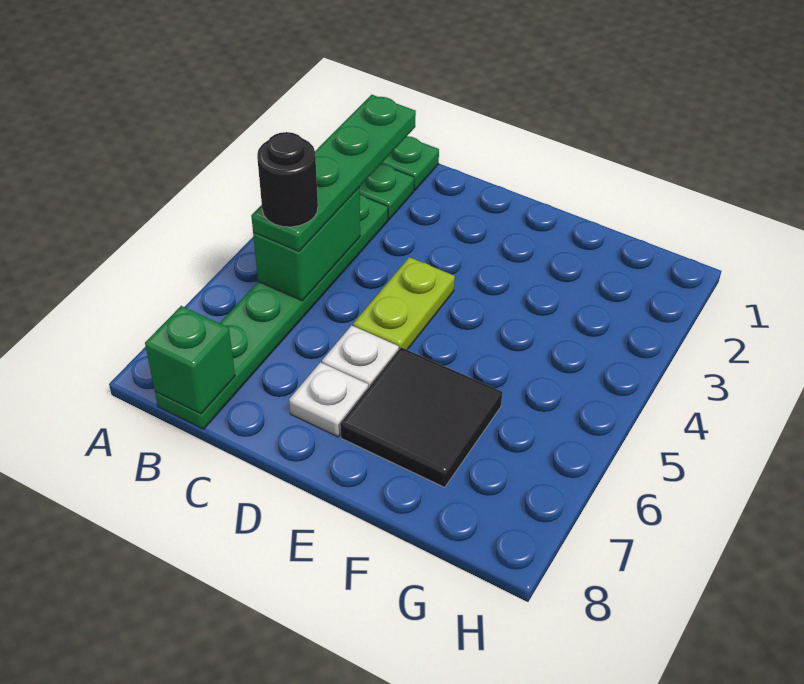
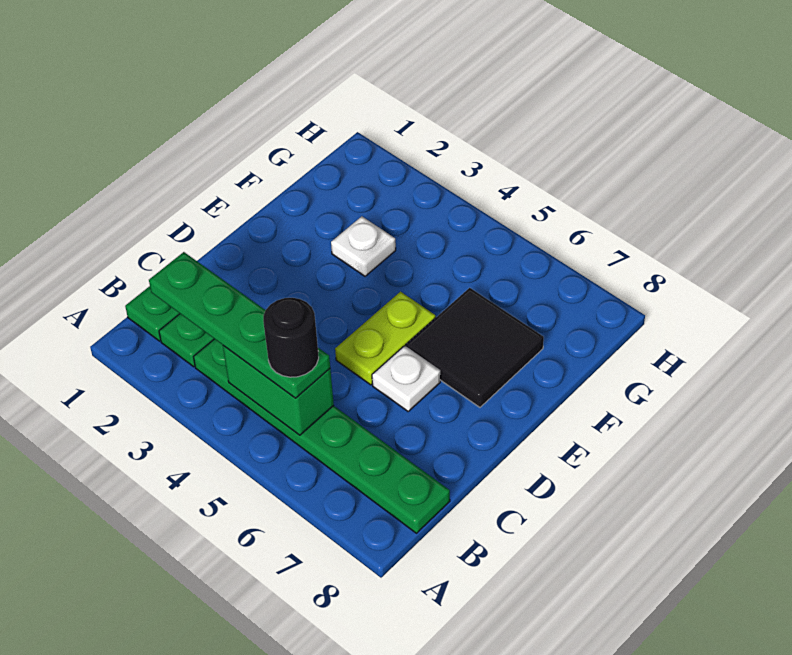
green brick B8 level 2 -> none
lime plate D4:D5 level 1 -> lime plate D5:E5 level 1
white plate D7 level 1 -> white plate F3 level 1

